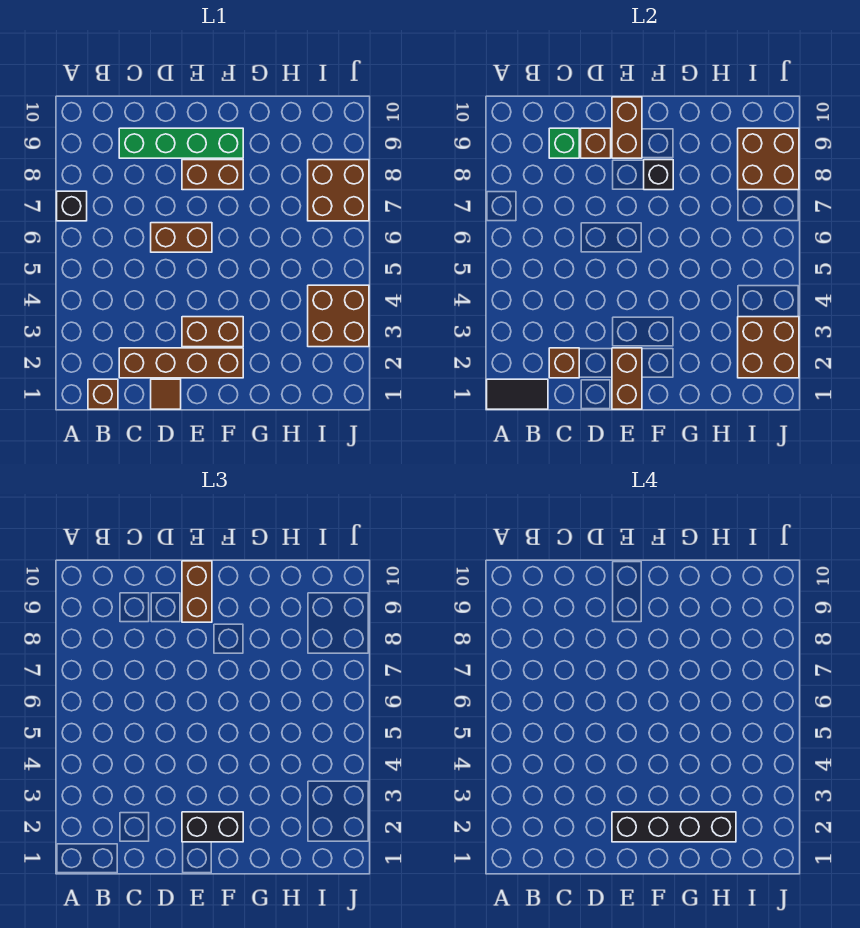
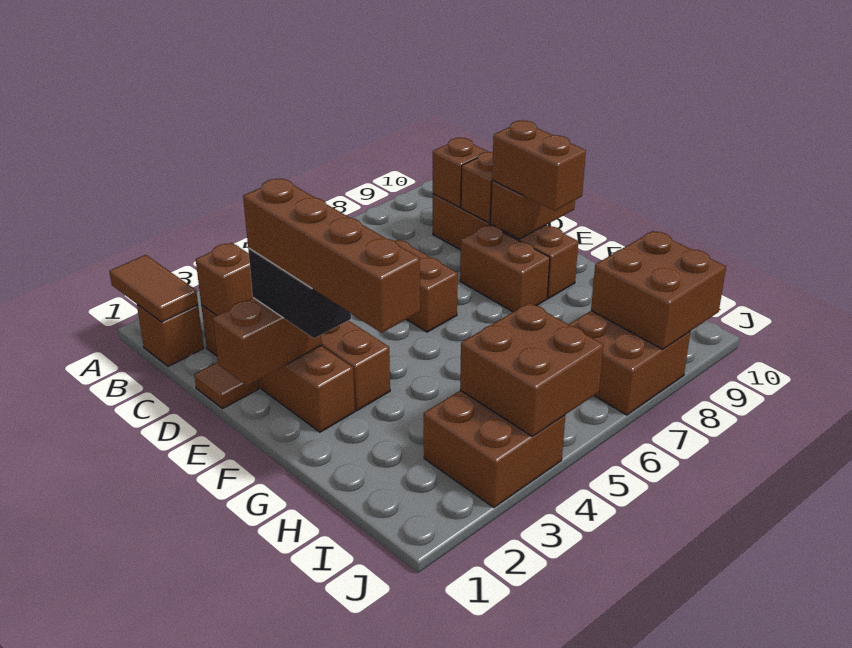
black tile A1:B1 level 2 -> brown tile A1:B1 level 2
black brick A7 level 1 -> none
green brick C9:F9 level 1 -> brown brick C9:F9 level 1
green brick C9 level 2 -> brown brick C9 level 2
black brick E2:H2 level 4 -> brown brick E2:H2 level 4
brown brick E9:E10 level 3 -> brown brick E9:F9 level 3
black brick F8 level 2 -> none
brown brick I2:J3 level 2 -> brown brick I4:J5 level 2

